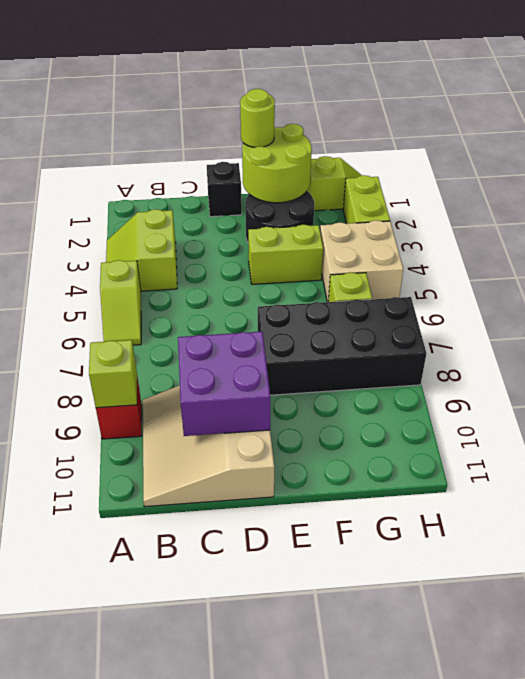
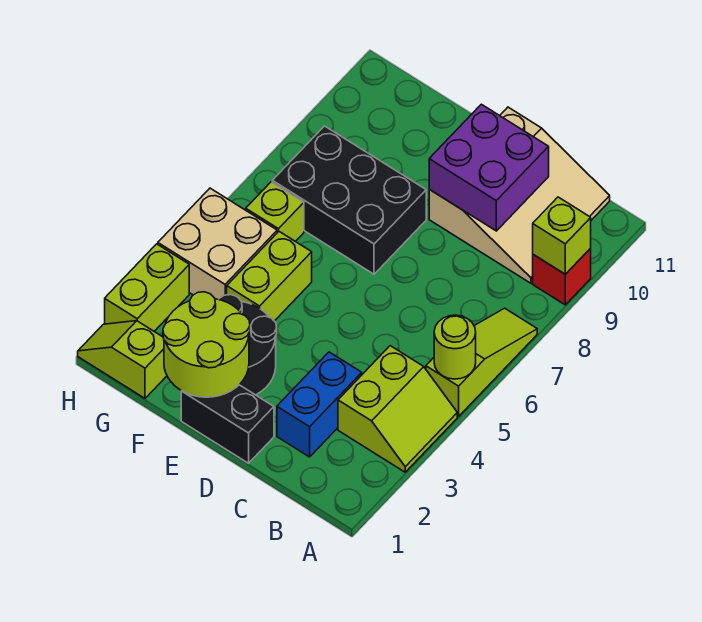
lime slope A5:A6 level 1 top 5 -> lime slope A5:A7 level 1 top 5
none -> blue brick C2:C3 level 1
black brick D1 level 1 -> black brick D1:E1 level 1
lime round brick E1 level 3 -> lime round brick A5 level 2
lime brick E4:F4 level 1 -> lime brick F4:F5 level 1
black brick E7:H8 level 1 -> black brick E7:G8 level 1

